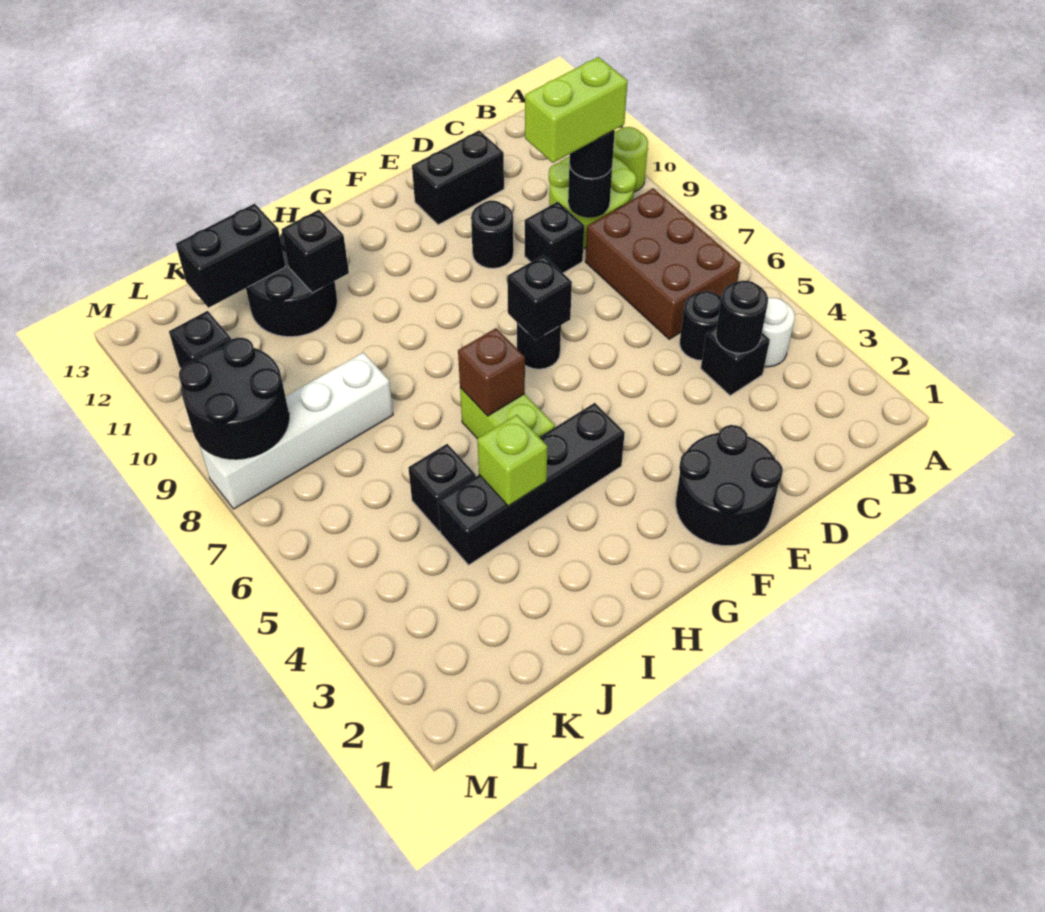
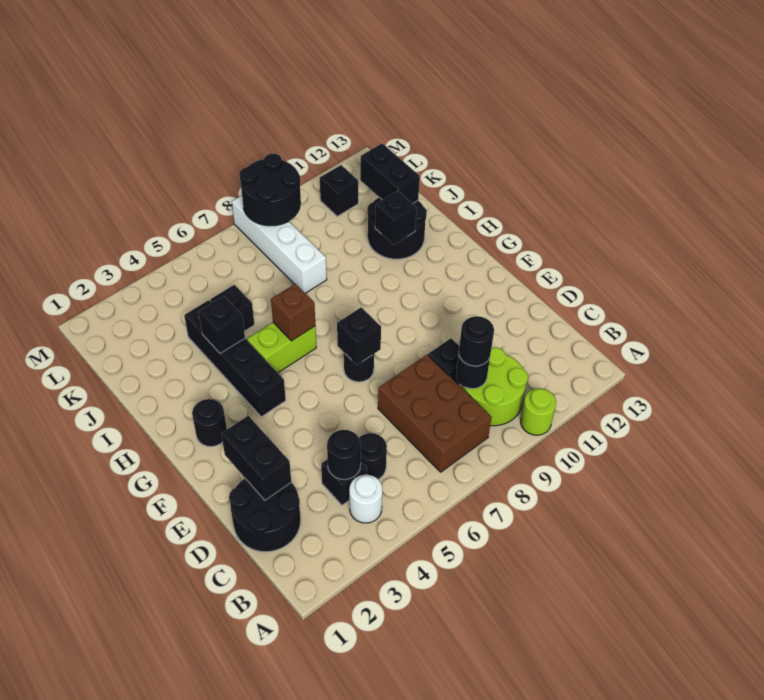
brown brick B6:C8 level 1 -> brown brick B7:D8 level 1
lime brick C9:D9 level 4 -> none
black brick D12:E12 level 1 -> black brick D2:E2 level 2
black round brick E1:F2 level 1 -> black round brick C1:D2 level 1
black round brick E10 level 1 -> black round brick G2 level 1
lime brick I4 level 2 -> black brick I4 level 2

